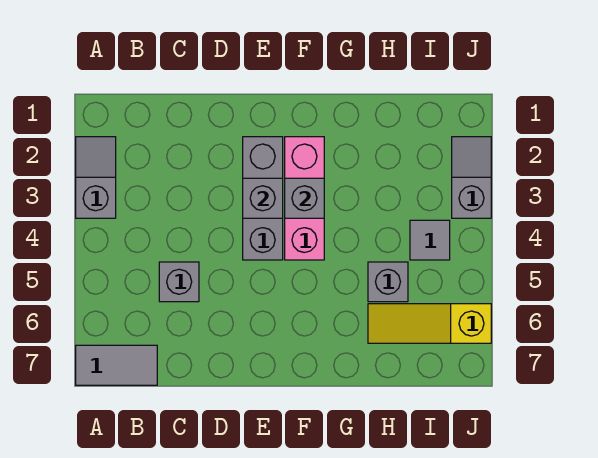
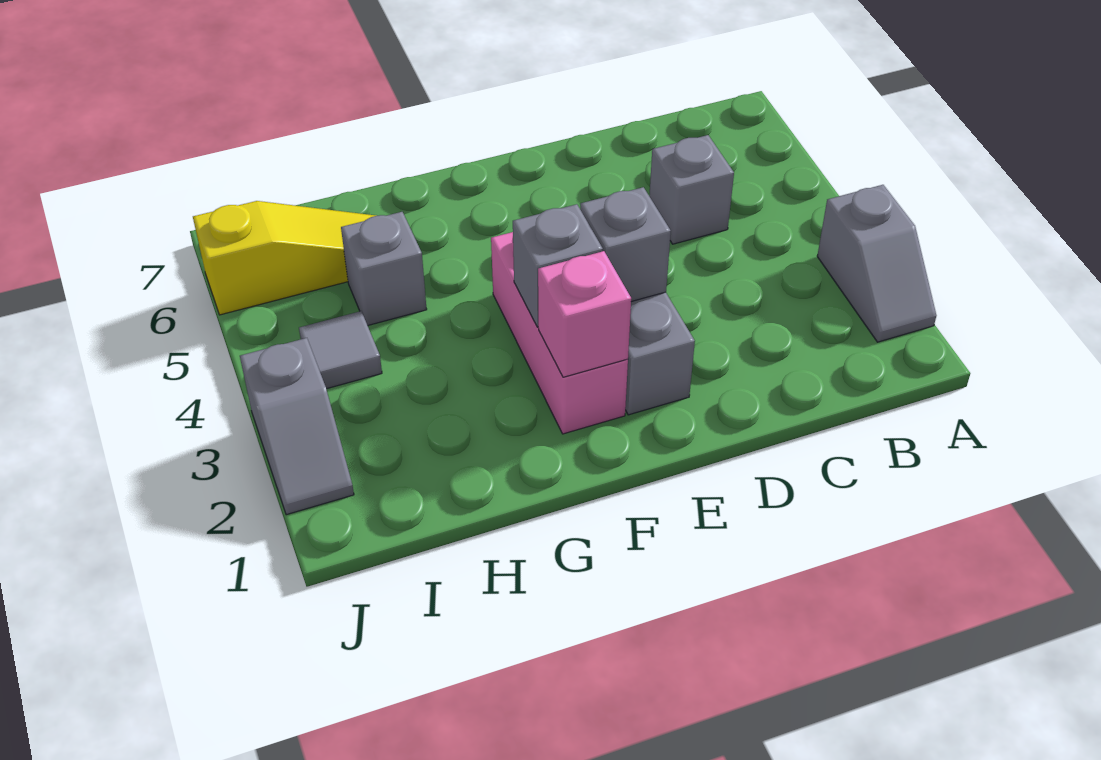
grey tile A7:B7 level 1 -> none
none -> pink brick F2 level 2

